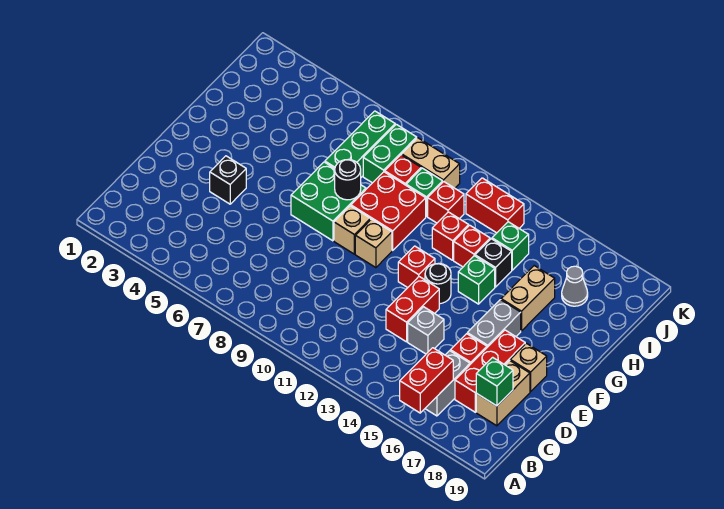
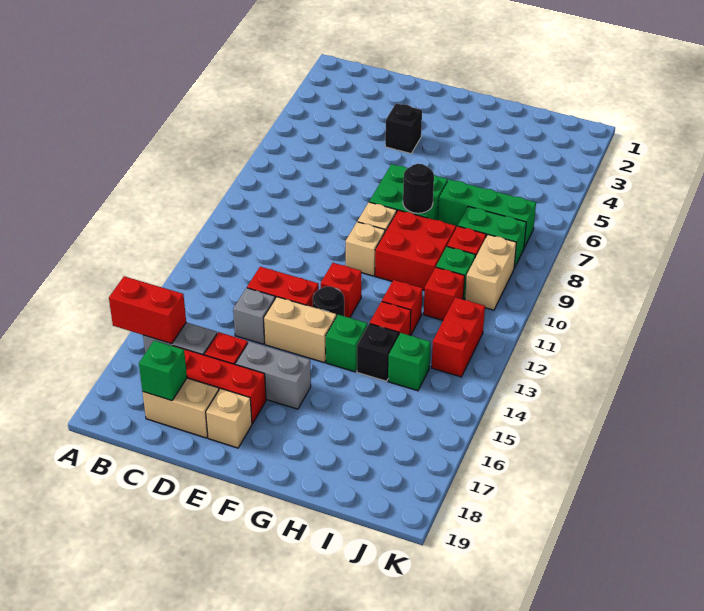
tan brick G16:H16 level 1 -> tan brick E14:F14 level 1
grey cone I17 level 1 -> none

